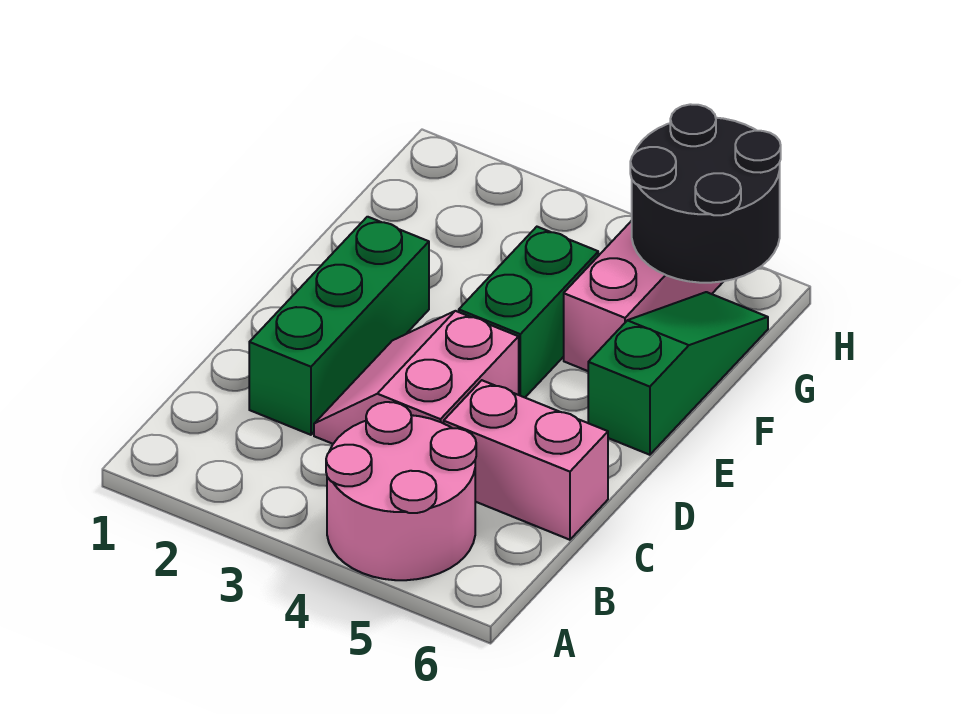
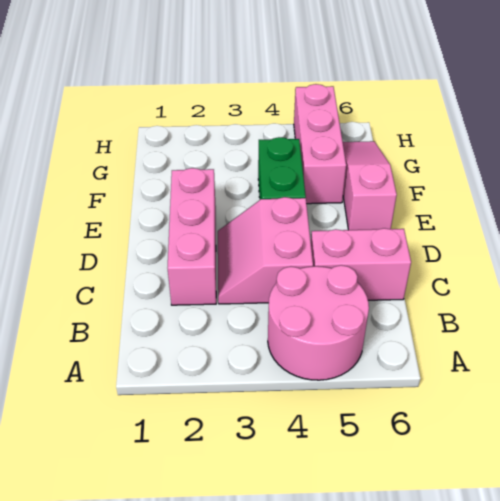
green brick C2:E2 level 1 -> pink brick C2:E2 level 1
green slope E6:G6 level 1 top E -> pink slope E6:G6 level 1 top E
black round brick G5:H6 level 2 -> none

